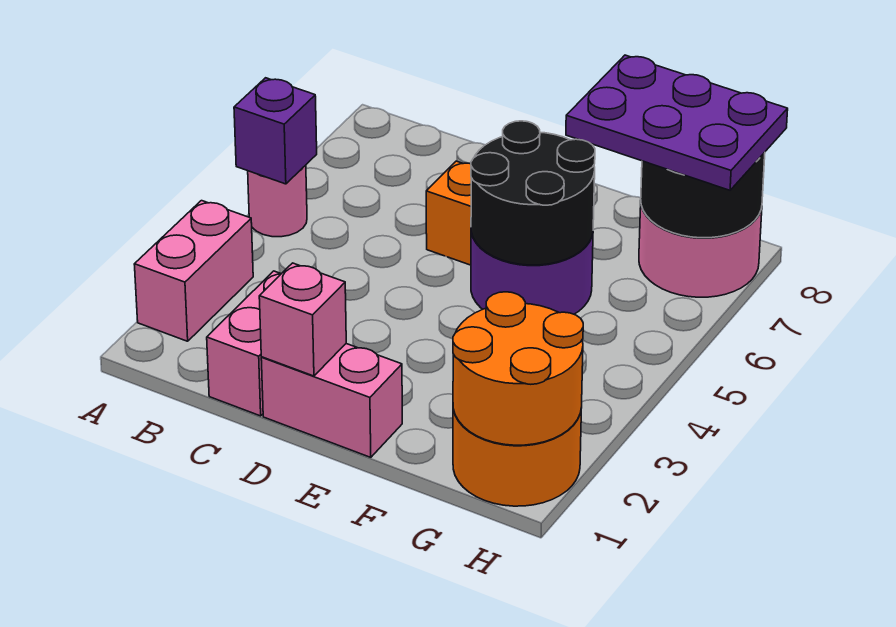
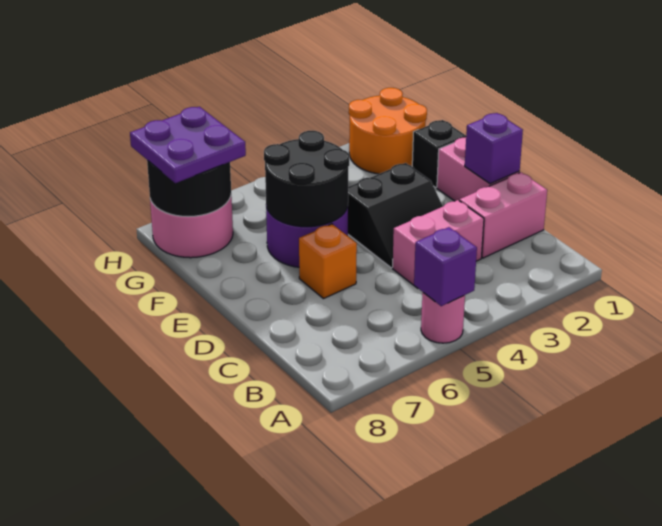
pink brick A2:A3 level 1 -> pink brick C3:C4 level 1
pink brick D1 level 2 -> purple brick D1 level 2
none -> black slope D3:E4 level 1 top E
none -> black brick F1 level 1
purple plate F7:H8 level 3 -> purple plate G7:H8 level 3
orange round brick G1:H2 level 2 -> none

